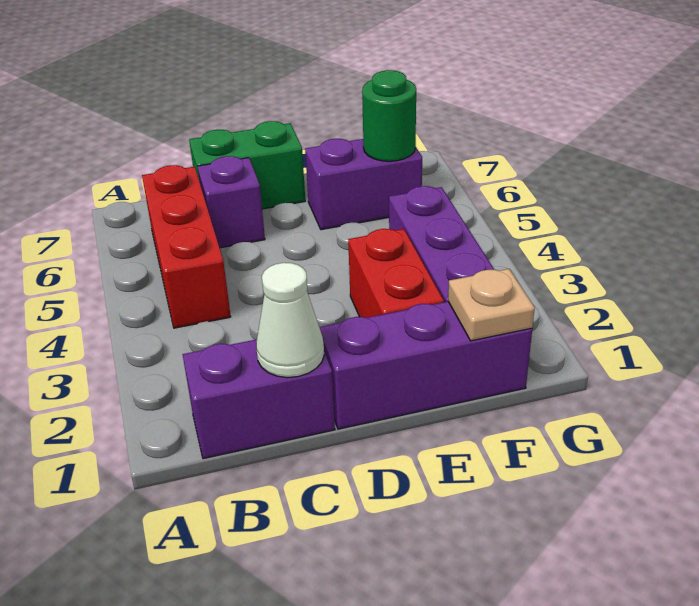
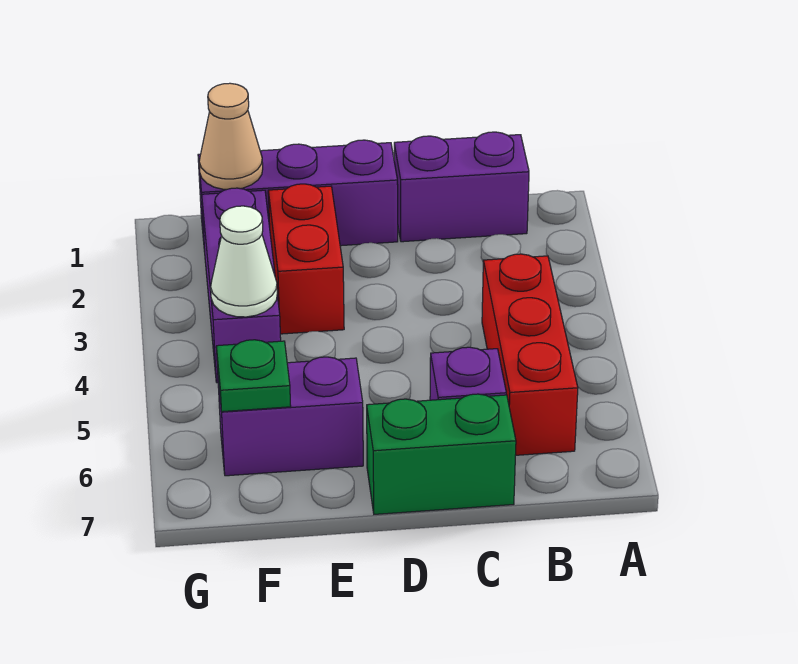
white cone C1 level 2 -> white cone F4 level 2
tan plate F1 level 2 -> tan cone F1 level 2
green round brick F6 level 2 -> green plate F6 level 2

